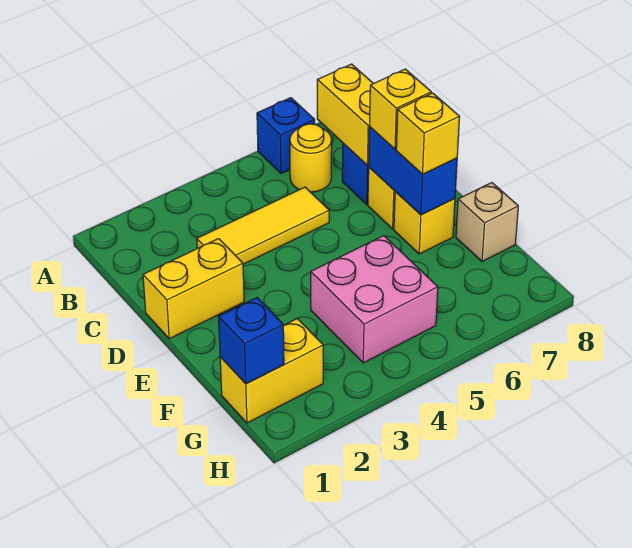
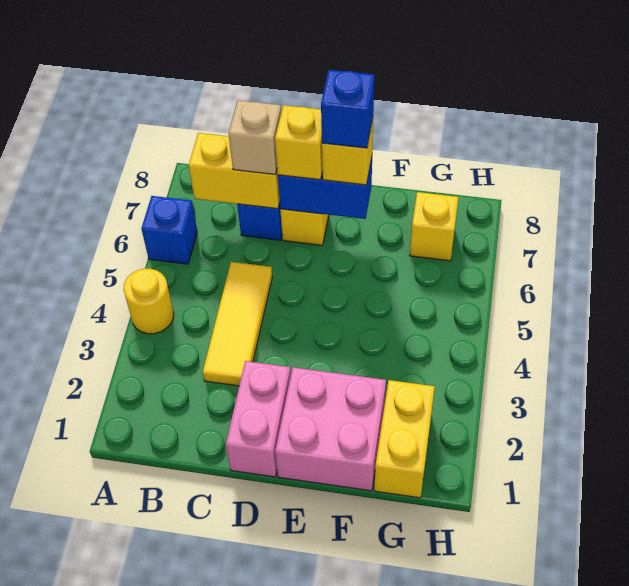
yellow round brick B6 level 1 -> yellow round brick A4 level 1
yellow brick D1:D2 level 1 -> pink brick D1:D2 level 1
yellow brick E7 level 1 -> yellow brick G7 level 1
pink brick F4:G5 level 1 -> pink brick E1:F2 level 1
tan brick F8 level 1 -> tan brick C7 level 3
blue brick G1 level 2 -> blue brick E7 level 4

